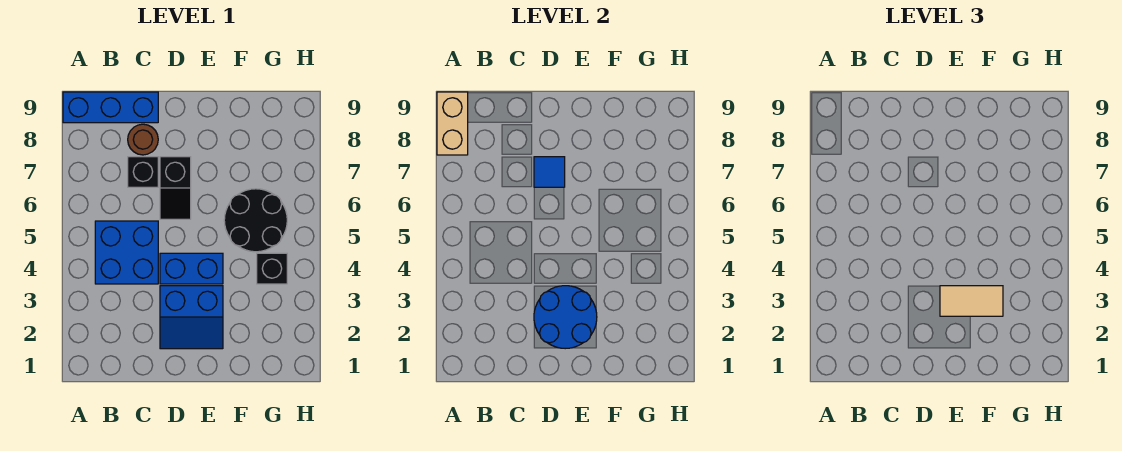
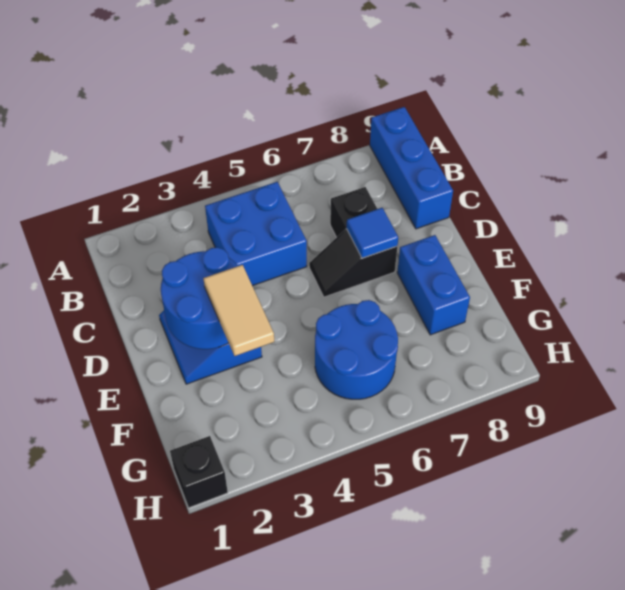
tan brick A8:A9 level 2 -> none
brown round brick C8 level 1 -> none
blue brick D4:E4 level 1 -> blue brick E8:F8 level 1
black round brick F5:G6 level 1 -> blue round brick F5:G6 level 1
black brick G4 level 1 -> black brick H1 level 1

